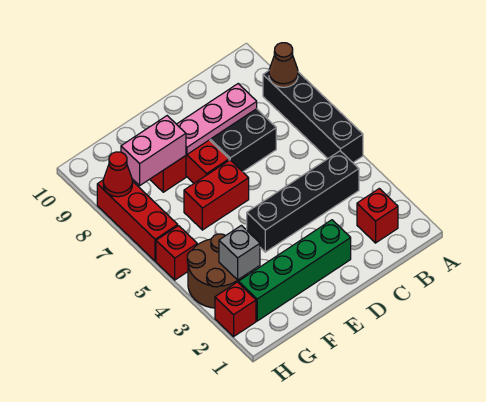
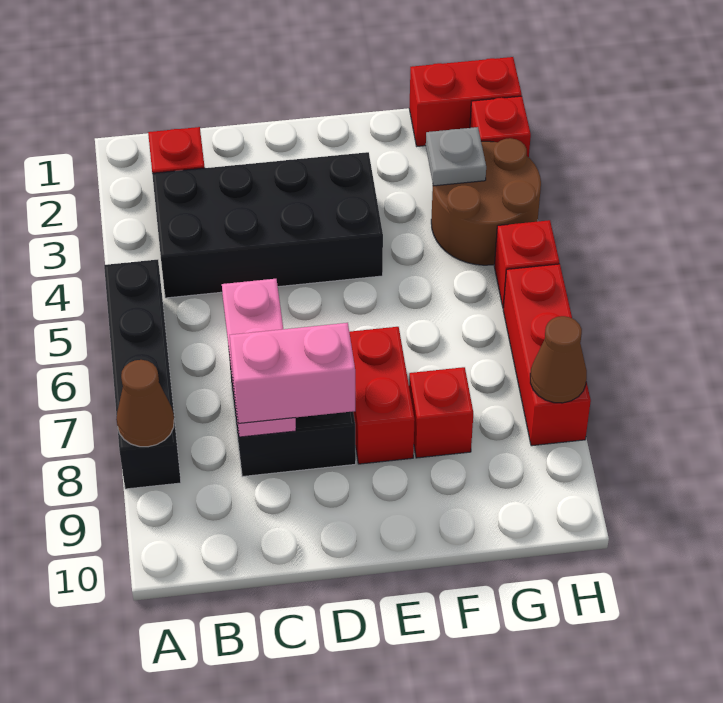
black brick B4:E4 level 1 -> black brick B3:E4 level 1
pink plate C8:E8 level 2 -> pink plate C6:C8 level 2
green brick D2:G2 level 1 -> none
red brick E6:F6 level 1 -> red brick G1:H1 level 1
pink brick F8:G8 level 2 -> pink brick C8:D8 level 3
grey brick G3 level 2 -> grey plate G3 level 2
red cone H8 level 2 -> brown cone H8 level 2

